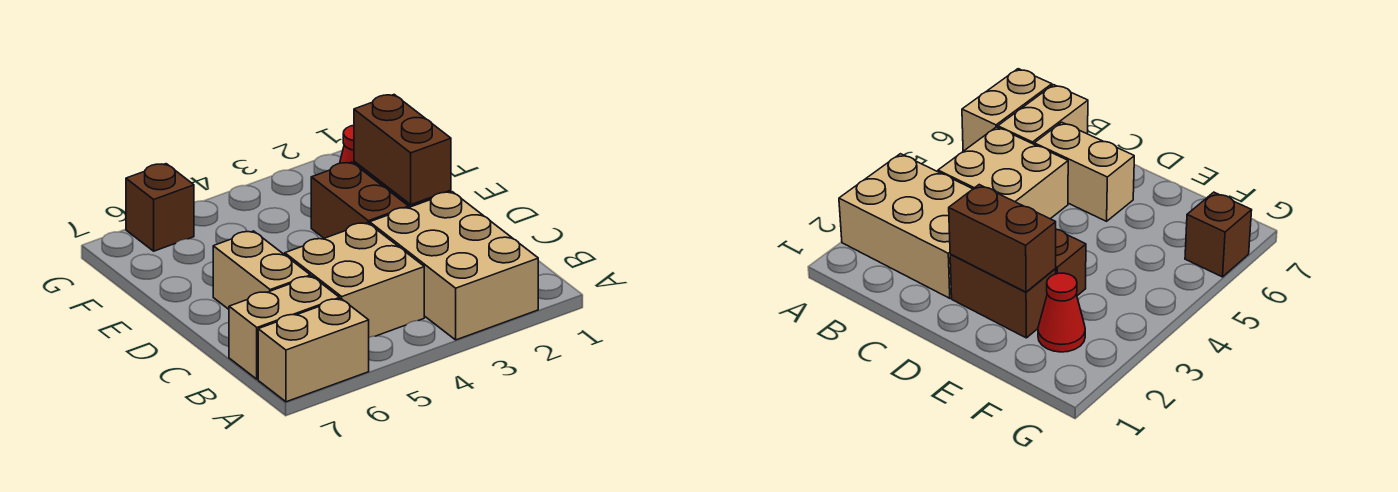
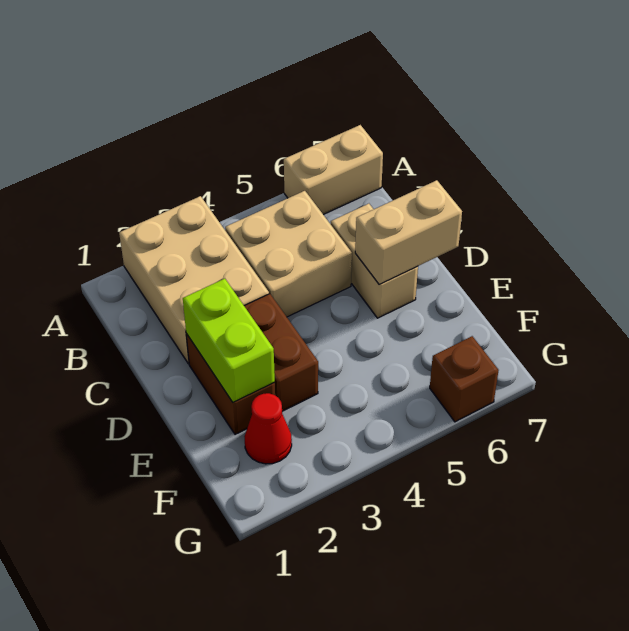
tan brick B6:B7 level 1 -> tan brick D6:D7 level 2
brown brick D2:E2 level 2 -> lime brick D2:E2 level 2

